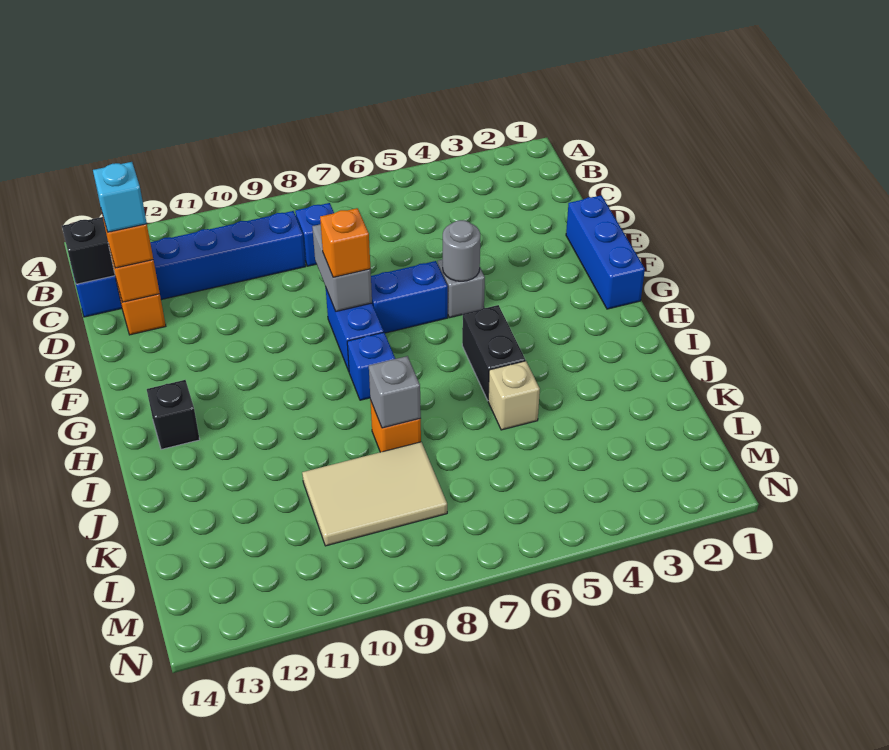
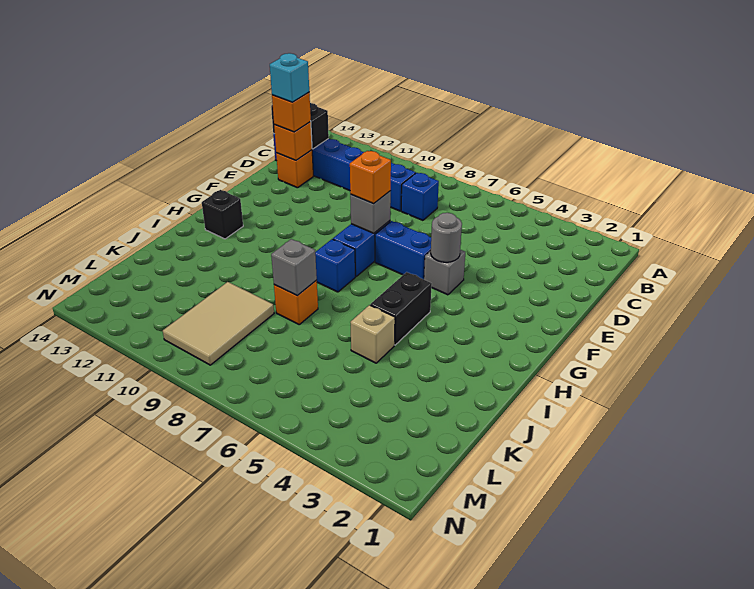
blue brick E1:G1 level 1 -> none
grey brick E8:F8 level 2 -> grey brick F8 level 2
tan tile K8:L10 level 1 -> tan tile K9:M10 level 1

